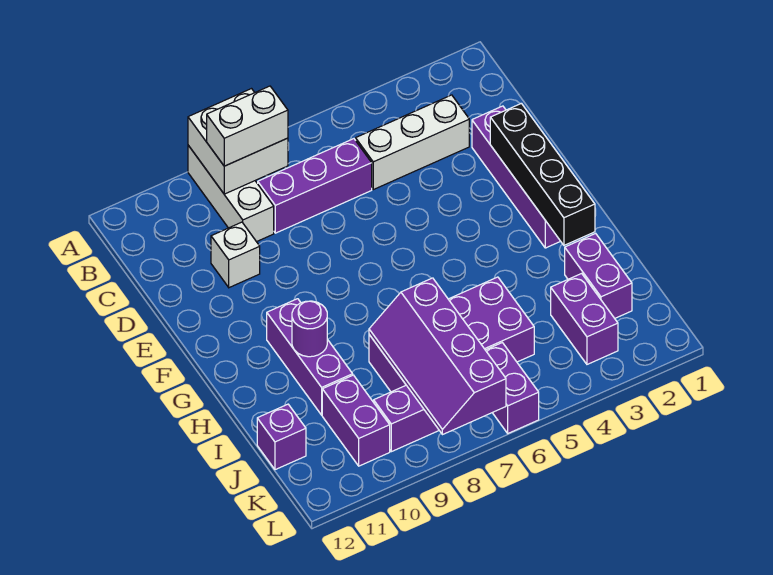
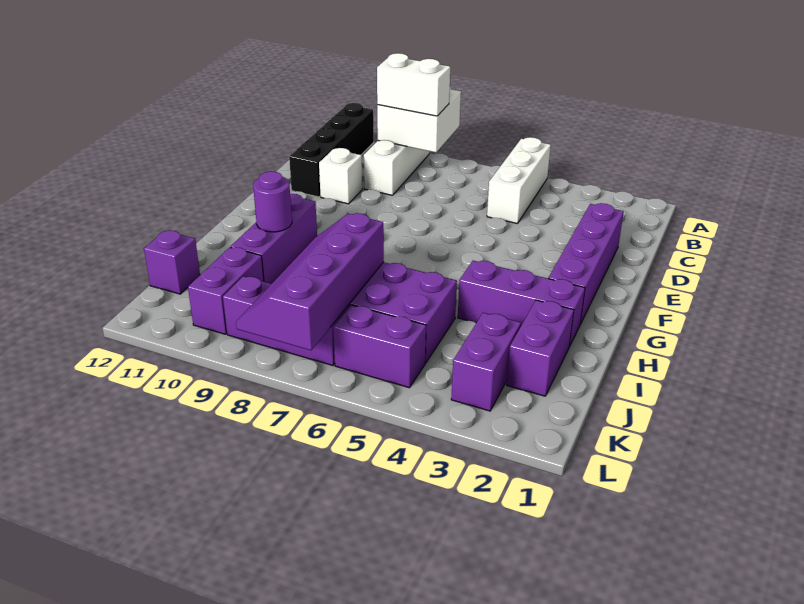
white brick C3:C5 level 1 -> white brick A5:C5 level 1
purple brick C6:C8 level 1 -> purple brick H2:H4 level 1
black brick E2:H2 level 2 -> black brick A11:D11 level 1
purple brick K6:L6 level 1 -> purple brick K5:K6 level 1

